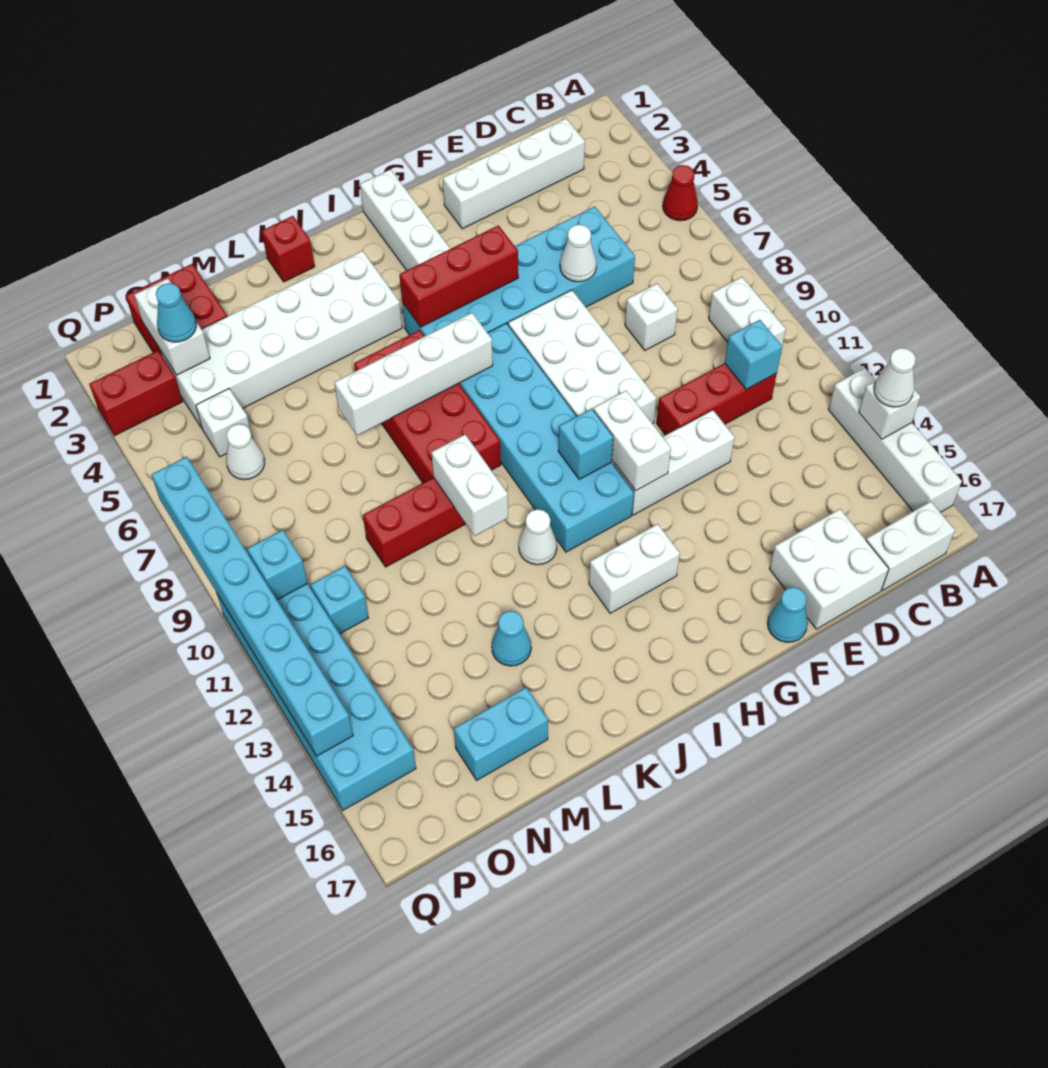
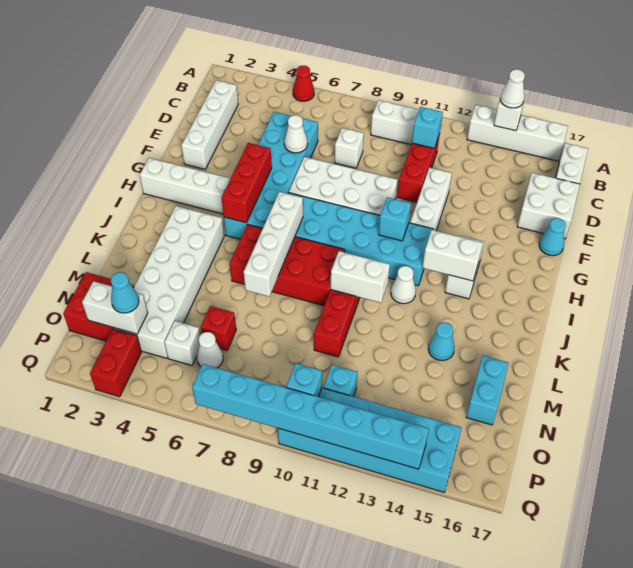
white brick G11:G12 level 2 -> white brick I13:I14 level 2
red brick K1 level 1 -> red brick N6 level 1

